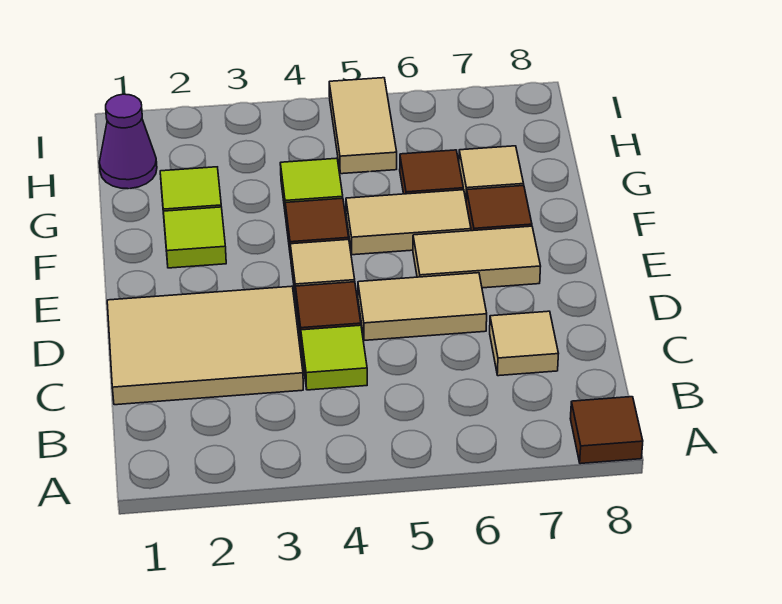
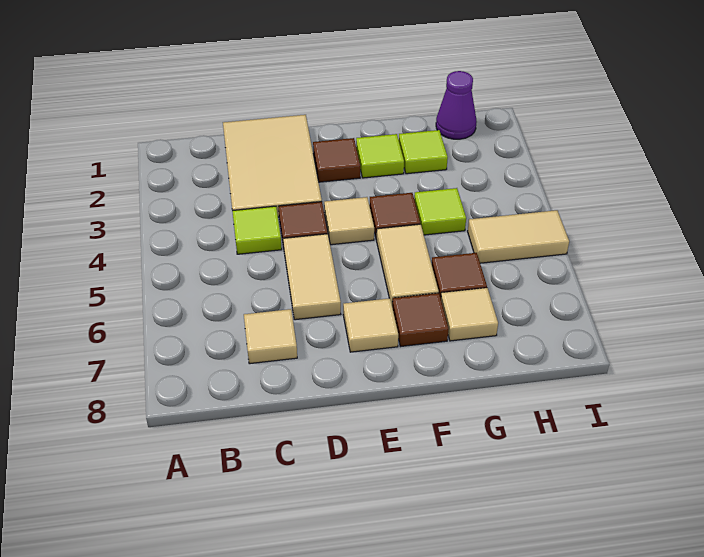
brown tile A8 level 1 -> brown tile E2 level 1
tan tile E6:E7 level 1 -> tan tile E7 level 1

